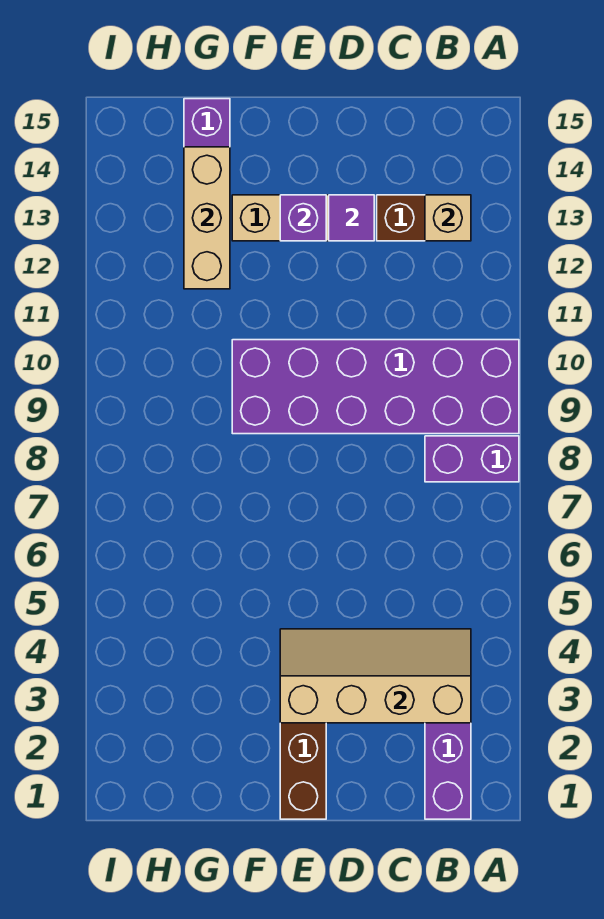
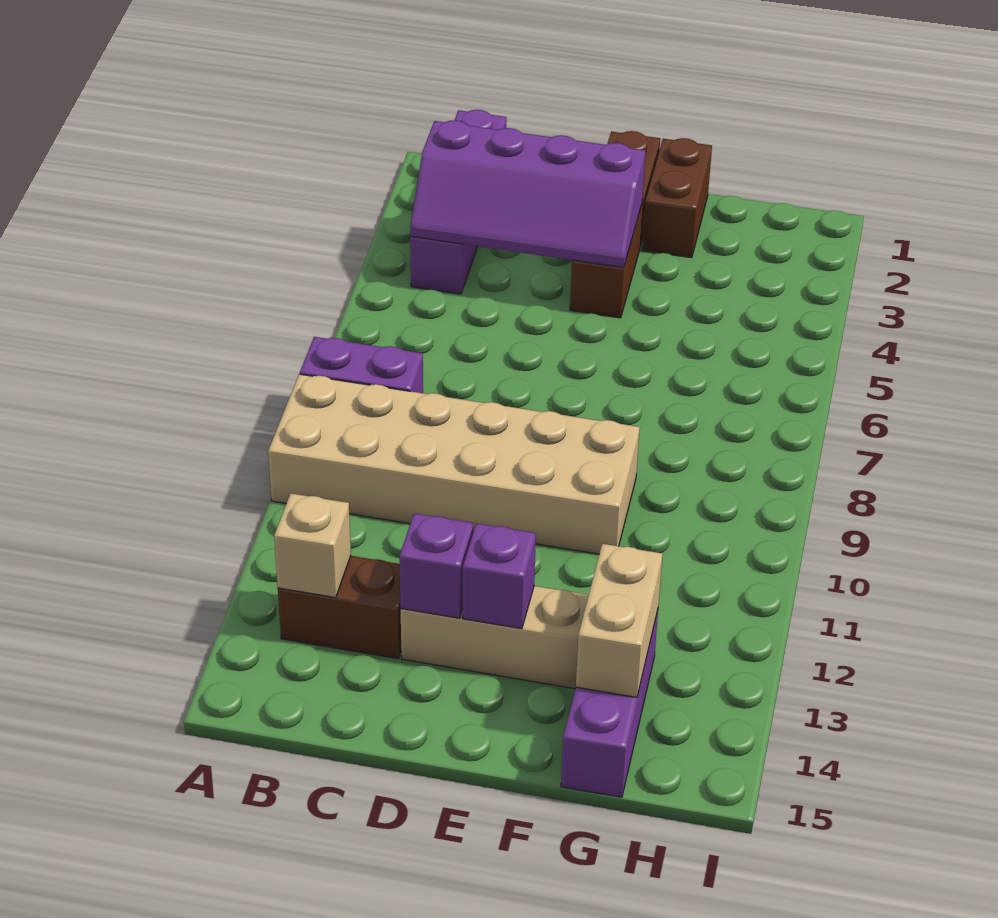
purple brick A9:F10 level 1 -> tan brick A9:F10 level 1
tan slope B3:E4 level 2 top 3 -> purple slope B3:E4 level 2 top 3
purple tile D13 level 2 -> purple brick D13 level 2
none -> brown brick F1:F2 level 1
tan brick G12:G14 level 2 -> tan brick G13:G14 level 2

